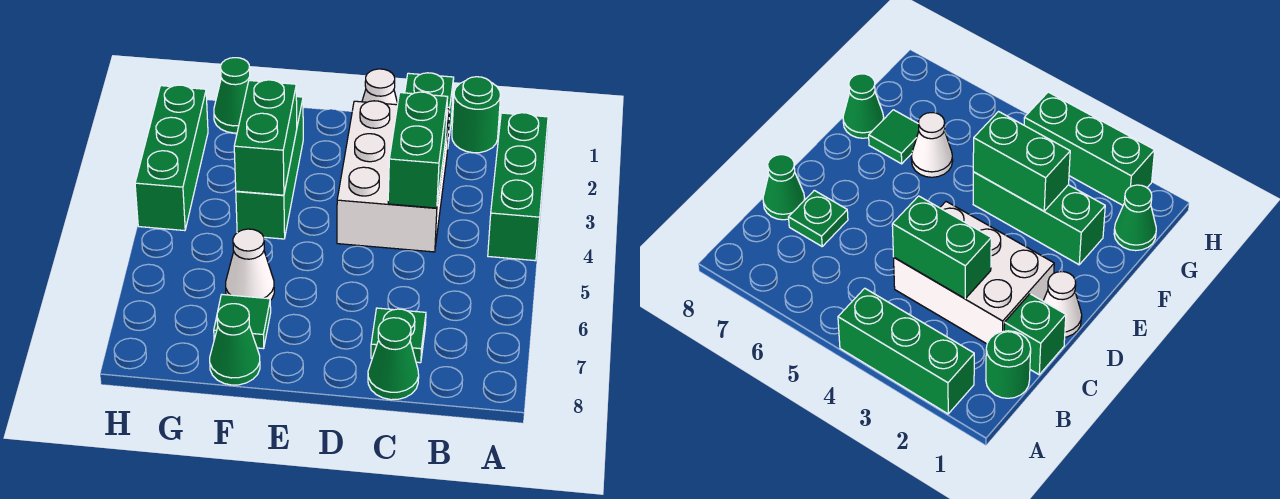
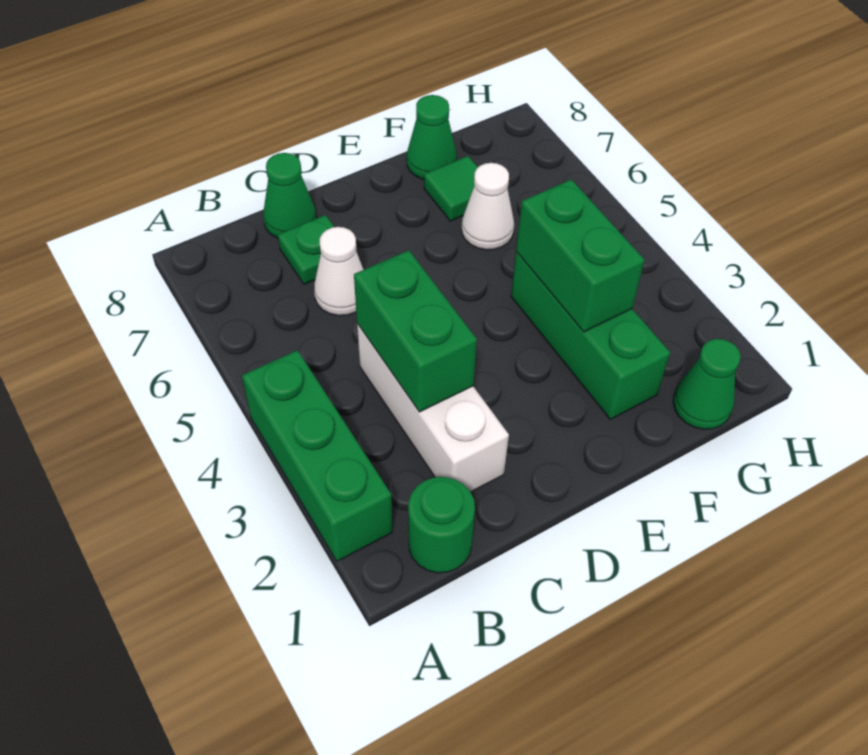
green brick C1 level 1 -> none
white brick C2:D4 level 1 -> white brick C2:C4 level 1
white cone D1 level 1 -> white cone C6 level 1
green brick H2:H4 level 1 -> none

